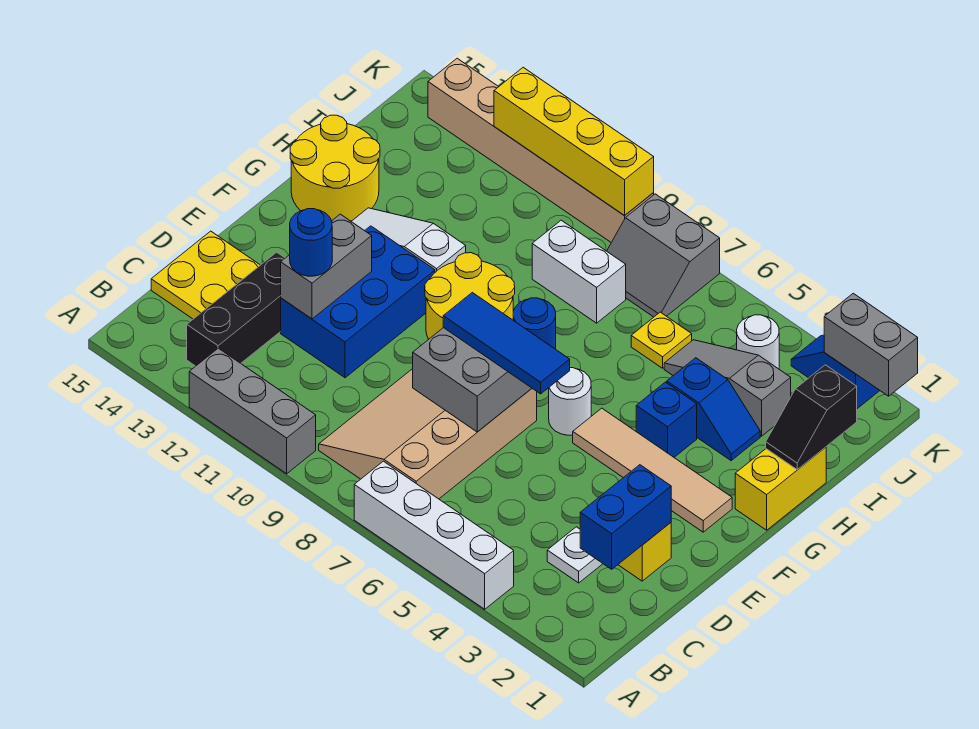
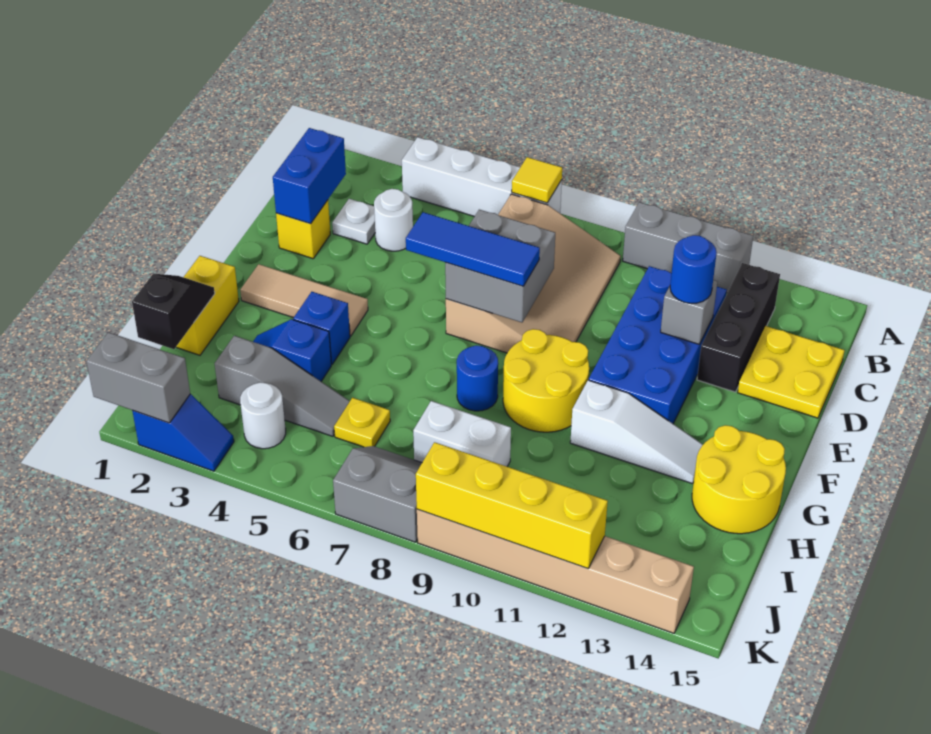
none -> yellow tile A7 level 2
blue brick D11:F12 level 1 -> blue brick C11:F12 level 1
grey brick D12:E12 level 2 -> grey brick D12 level 2
tan tile F2:F5 level 1 -> tan tile F2:F4 level 1
white round brick F6 level 1 -> white round brick C4 level 1

